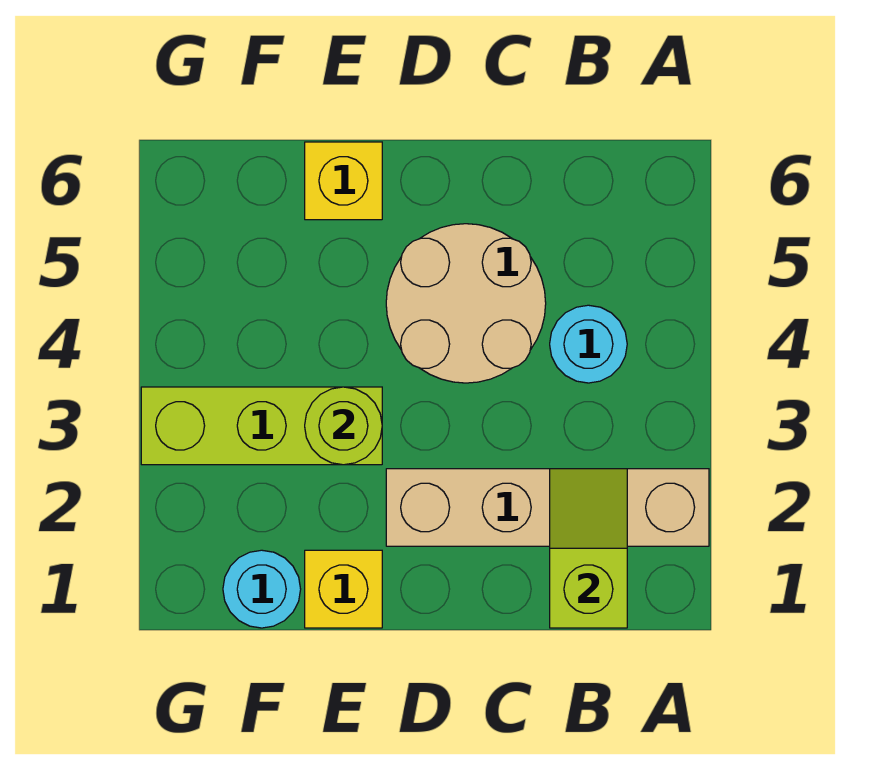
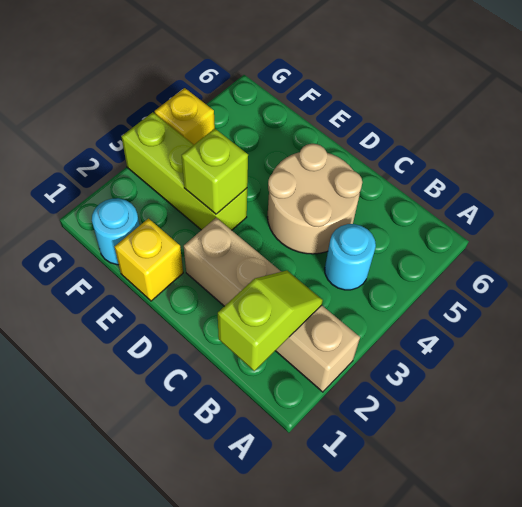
lime round brick E3 level 2 -> lime brick E3 level 2
yellow brick E6 level 1 -> yellow brick G4 level 1

